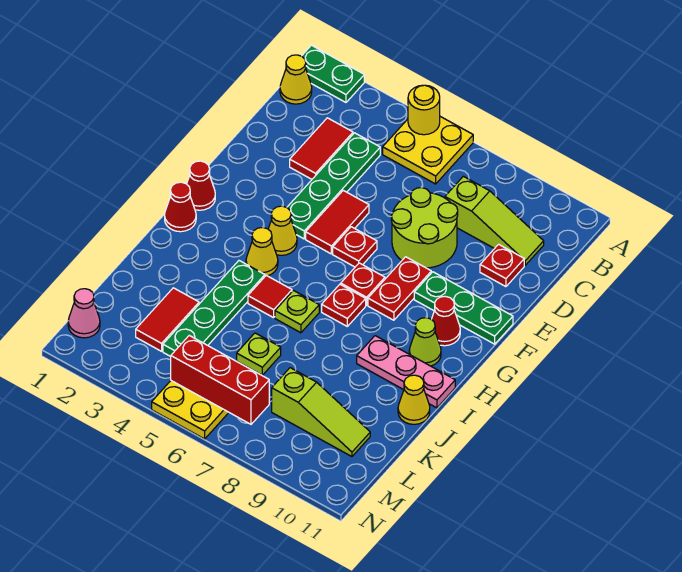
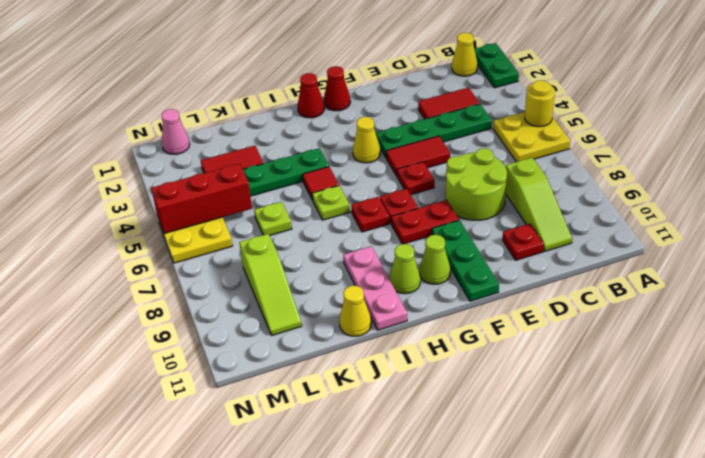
red cone G10 level 1 -> lime cone G10 level 1
yellow cone H4 level 1 -> none
red brick M5:M7 level 2 -> red brick L5:N5 level 2

